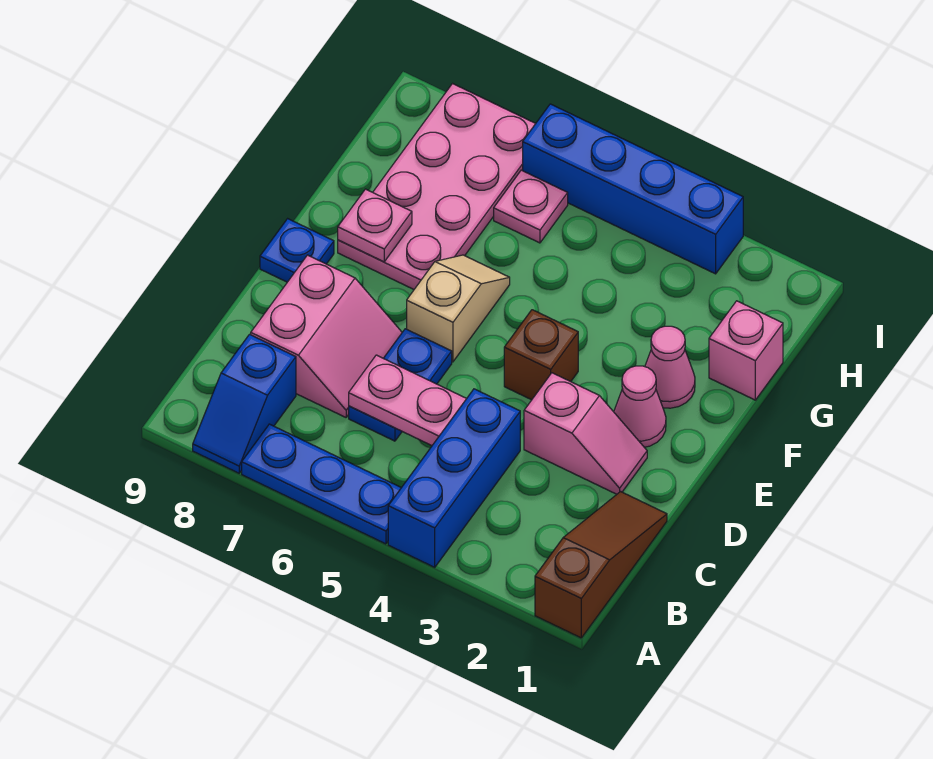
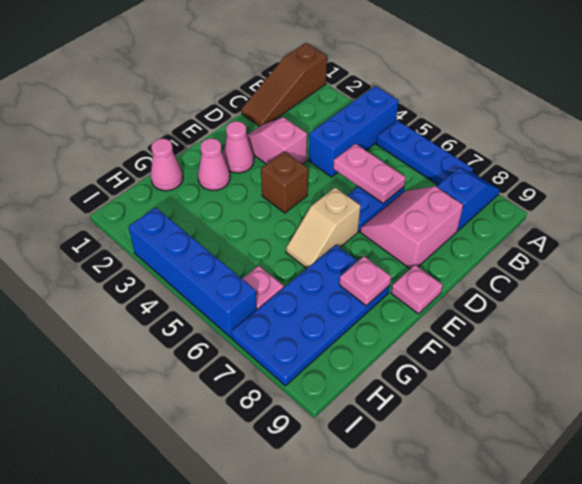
blue plate E9 level 1 -> pink plate E9 level 1
pink plate F7:I8 level 1 -> blue plate F7:I8 level 1
pink brick G1 level 1 -> pink cone G1 level 1

